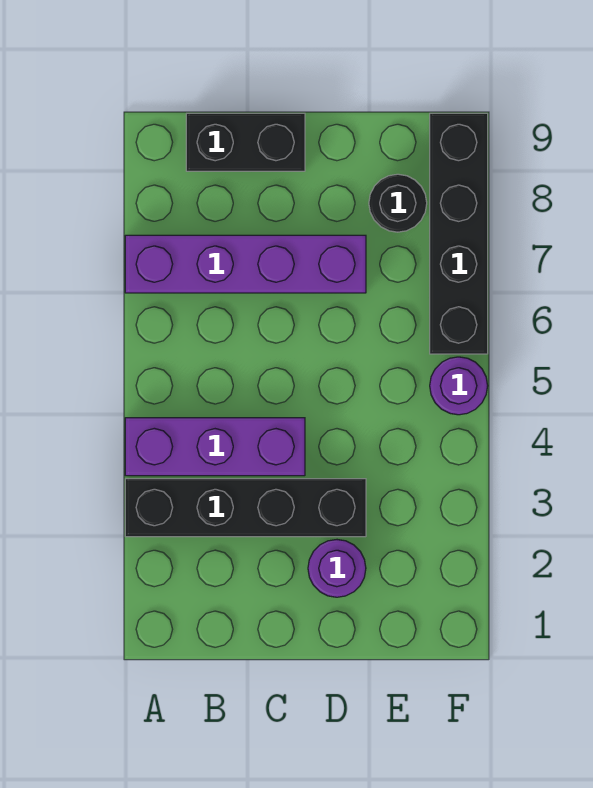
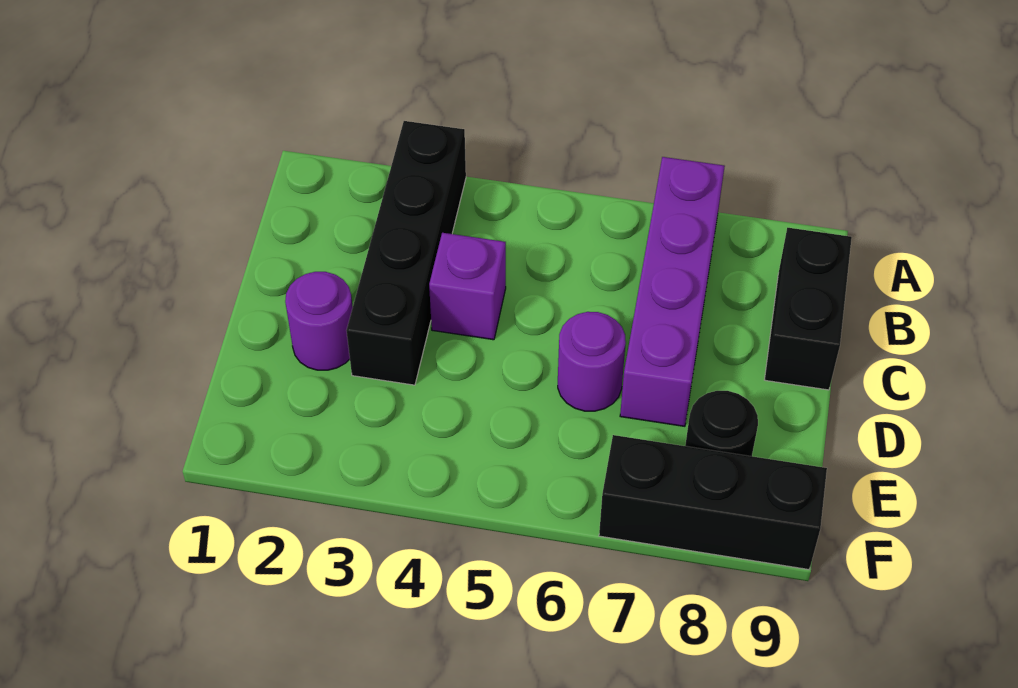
purple brick A4:C4 level 1 -> purple brick C4 level 1
purple round brick F5 level 1 -> purple round brick D6 level 1
black brick F6:F9 level 1 -> black brick F7:F9 level 1

